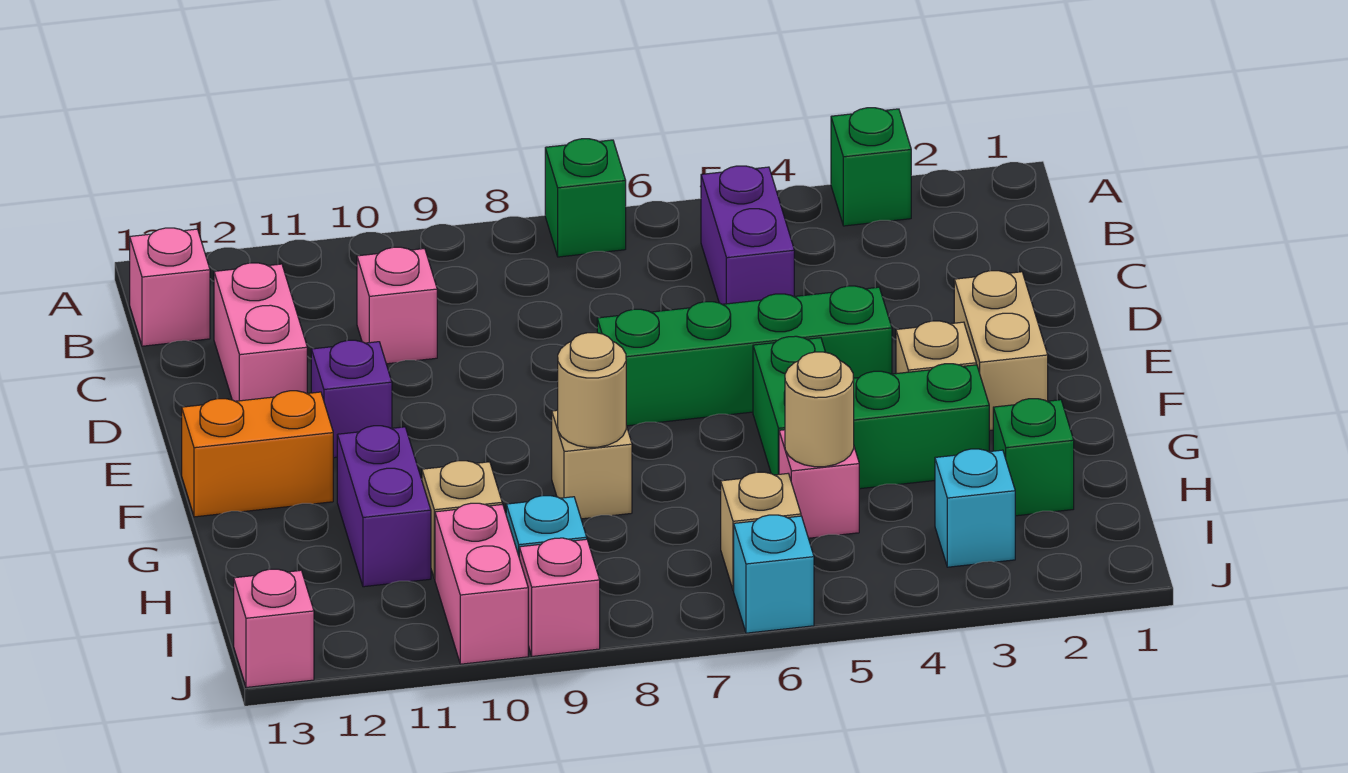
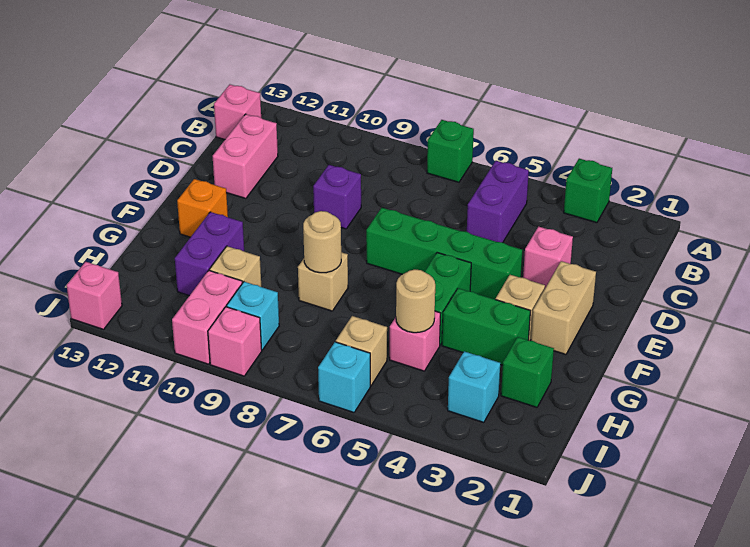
pink brick C10 level 1 -> pink brick D3 level 1
purple brick E11 level 1 -> purple brick D9 level 1
orange brick F12:F13 level 1 -> orange brick F12 level 1

